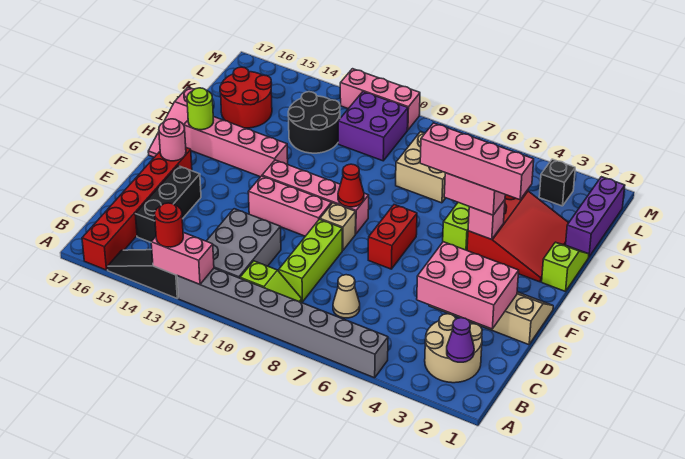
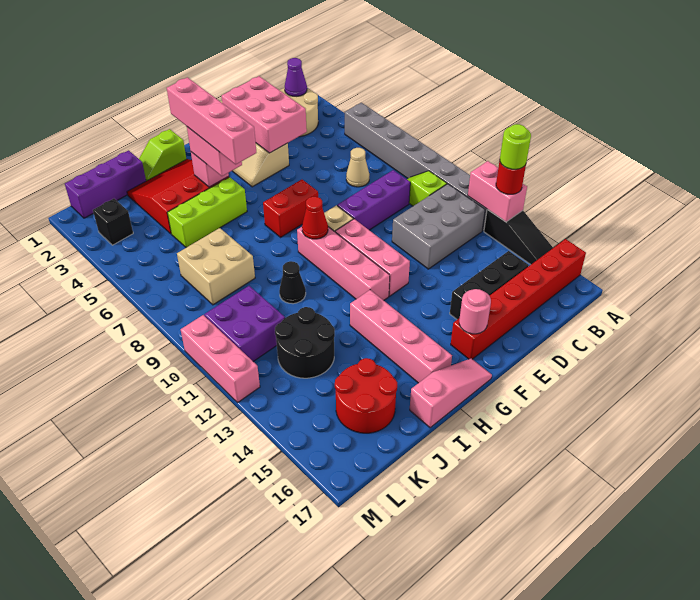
lime brick C9:E9 level 1 -> purple brick C9:E9 level 1
lime round brick H16 level 2 -> lime round brick A13 level 4
none -> black cone I10 level 1

